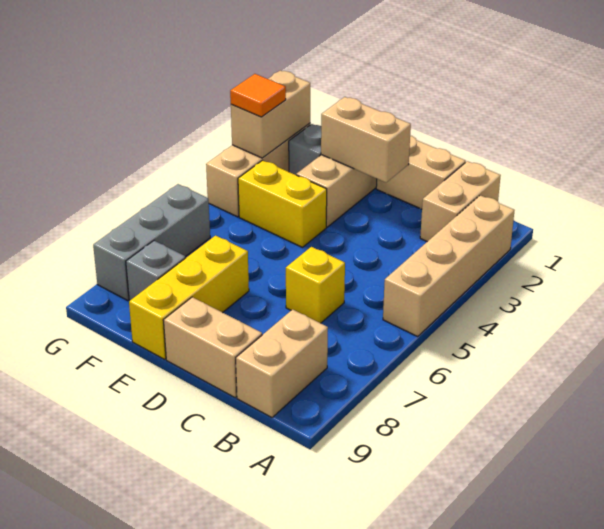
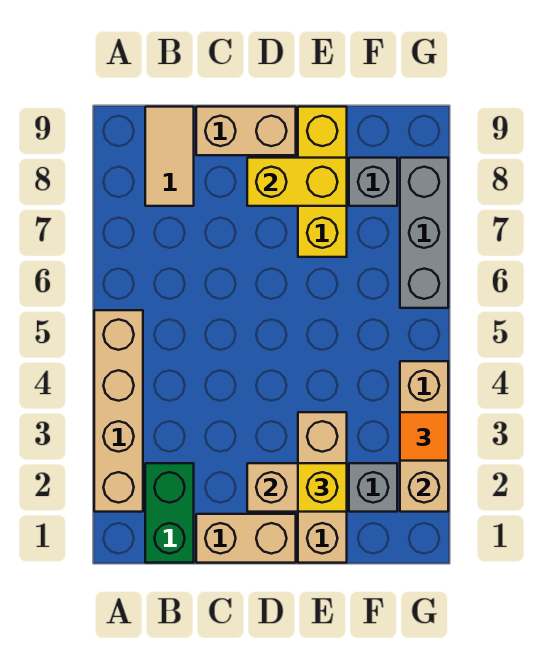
tan brick B1:B2 level 1 -> green brick B1:B2 level 1
tan brick B8:B9 level 1 -> tan tile B8:B9 level 1
yellow brick C6 level 1 -> yellow brick E2 level 3
yellow brick E4:F4 level 1 -> yellow brick D8:E8 level 2

